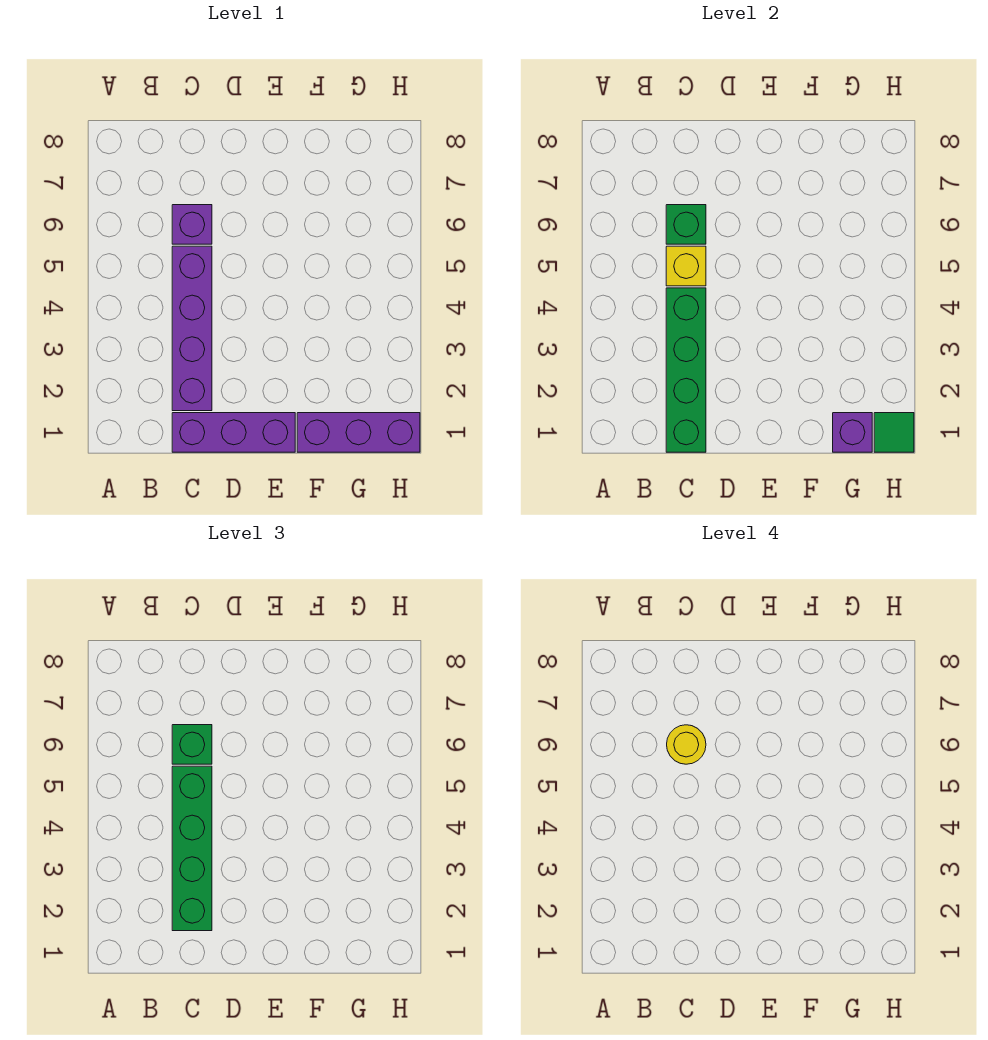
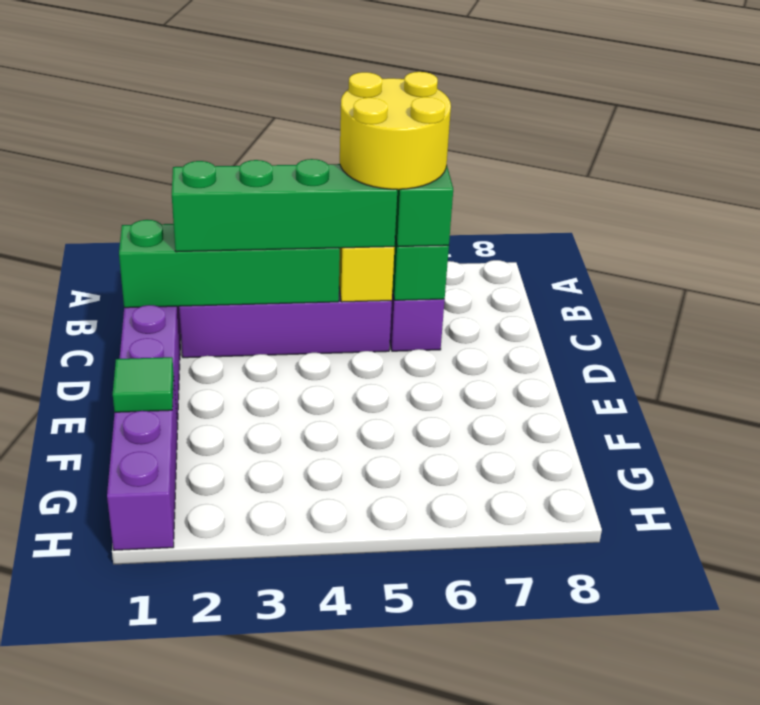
yellow round brick C6 level 4 -> yellow round brick B5:C6 level 4
purple brick G1 level 2 -> none
green tile H1 level 2 -> green tile F1 level 2

